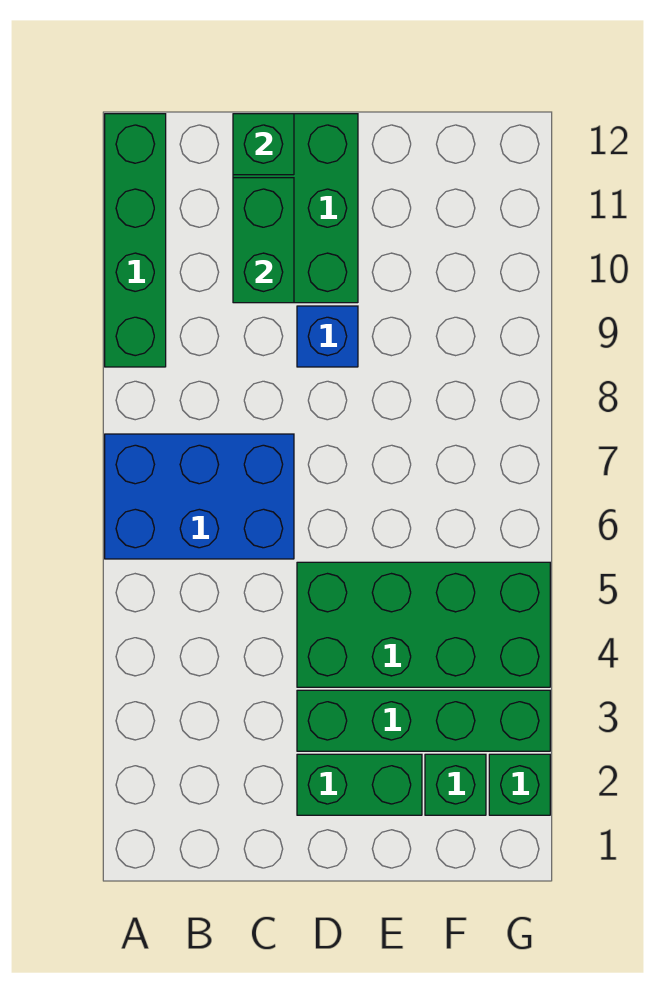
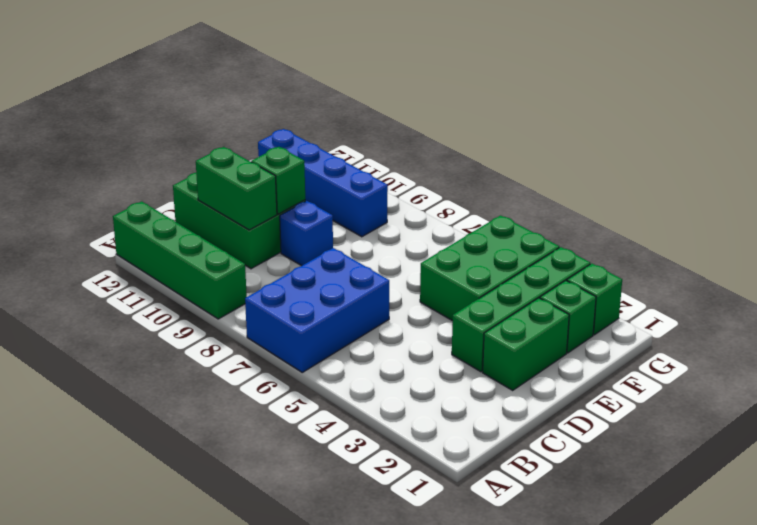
green brick C12 level 2 -> green brick D10 level 2
green brick D4:G5 level 1 -> green brick E4:G5 level 1
none -> blue brick F9:F12 level 1

